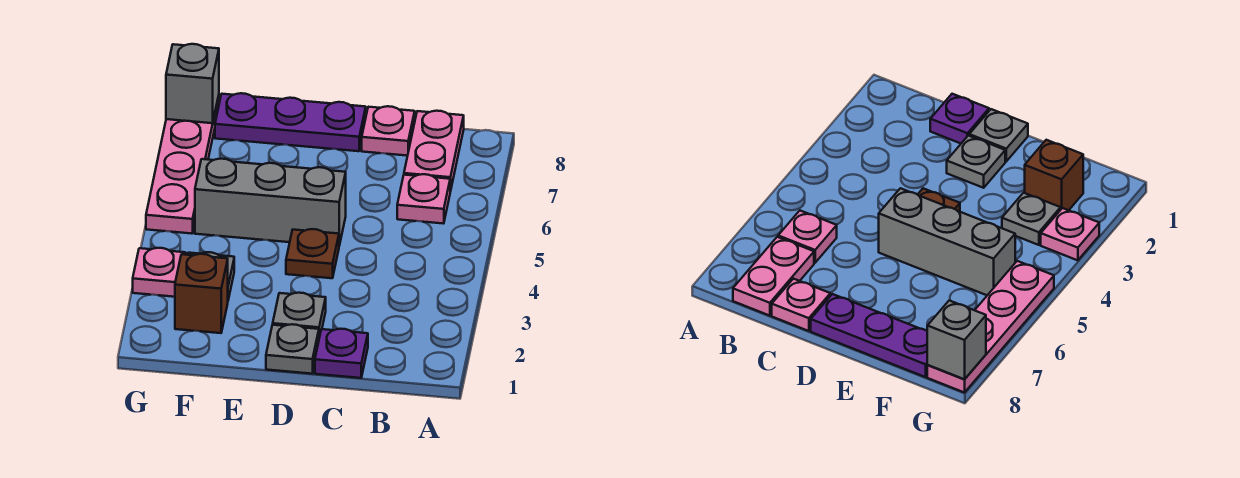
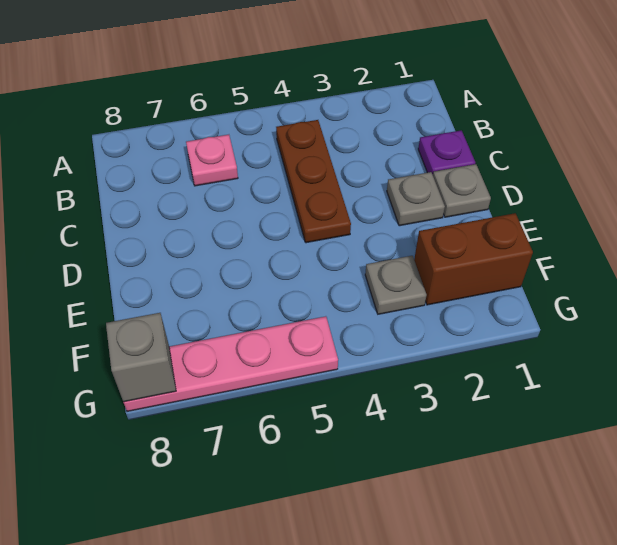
pink plate B7:B8 level 1 -> none
pink plate C8 level 1 -> none
brown plate D4 level 1 -> brown plate B4:D4 level 1
grey brick D5:F5 level 1 -> none
purple plate D8:F8 level 1 -> none
brown brick F2 level 1 -> brown brick F1:F2 level 1
pink plate G3 level 1 -> none

